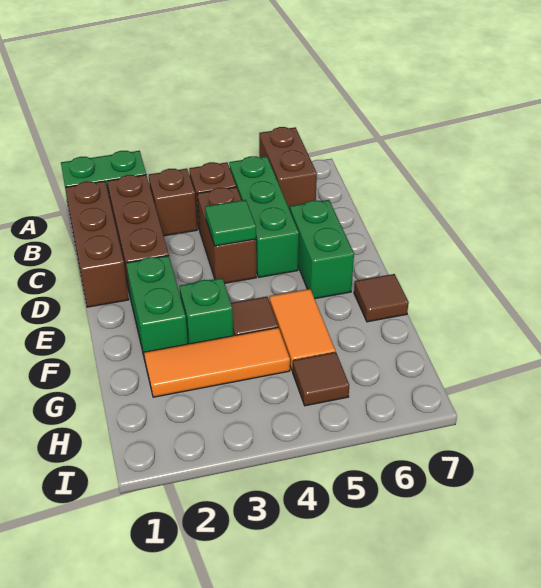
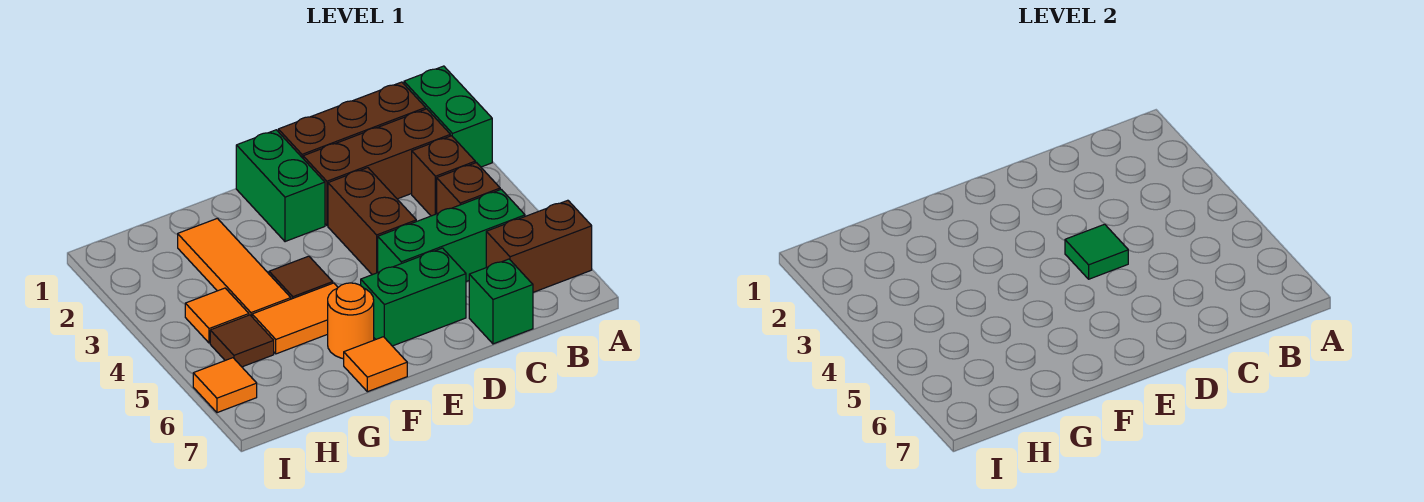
brown brick C4:D4 level 1 -> brown brick D3:D4 level 1
green brick E2:F2 level 1 -> green brick E1:E2 level 1
green brick F3 level 1 -> green brick C7 level 1
none -> orange round brick F6 level 1
brown tile F7 level 1 -> orange tile F7 level 1
none -> orange tile H4 level 1
none -> orange tile I6 level 1

